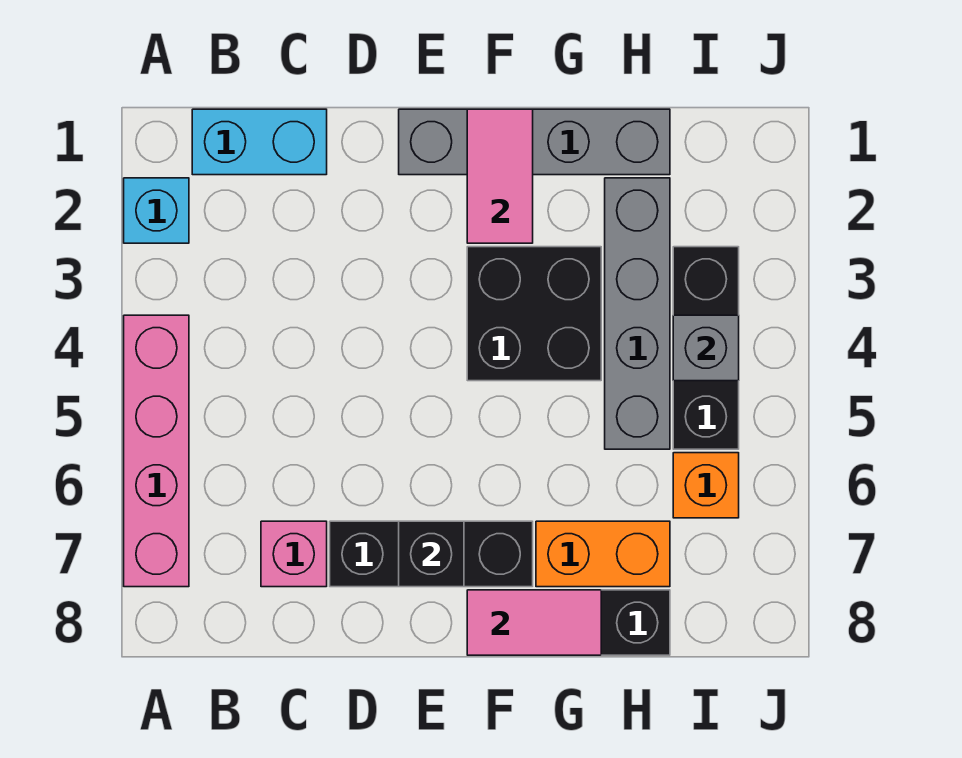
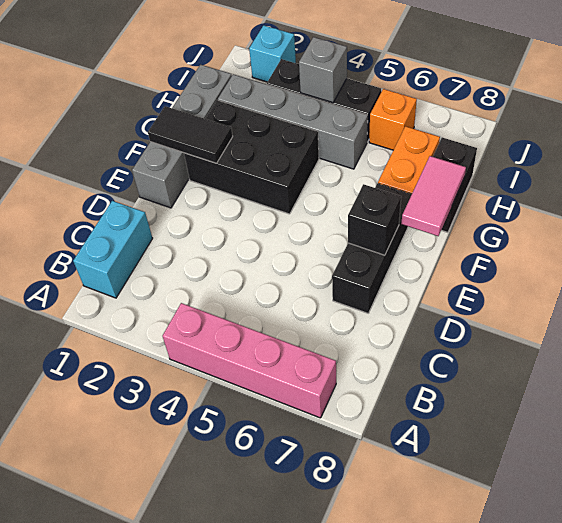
cyan brick A2 level 1 -> cyan brick J2 level 1
pink brick C7 level 1 -> none
pink tile F1:F2 level 2 -> black tile F1:F2 level 2
black brick F3:G4 level 1 -> black brick F2:G4 level 1

